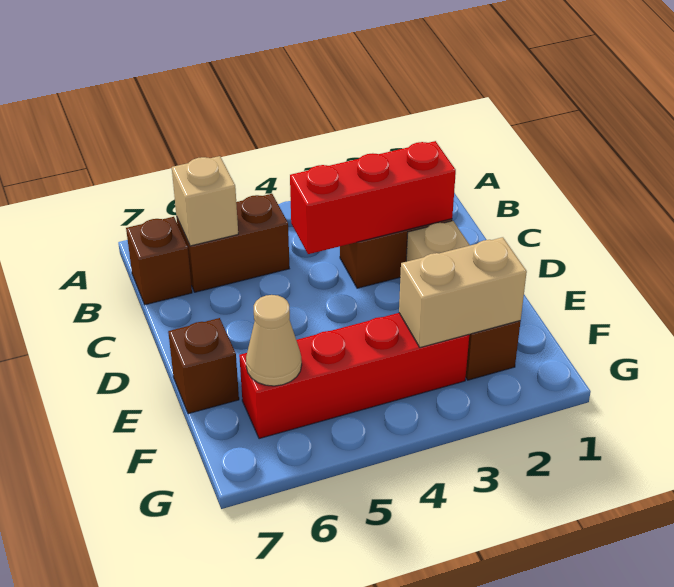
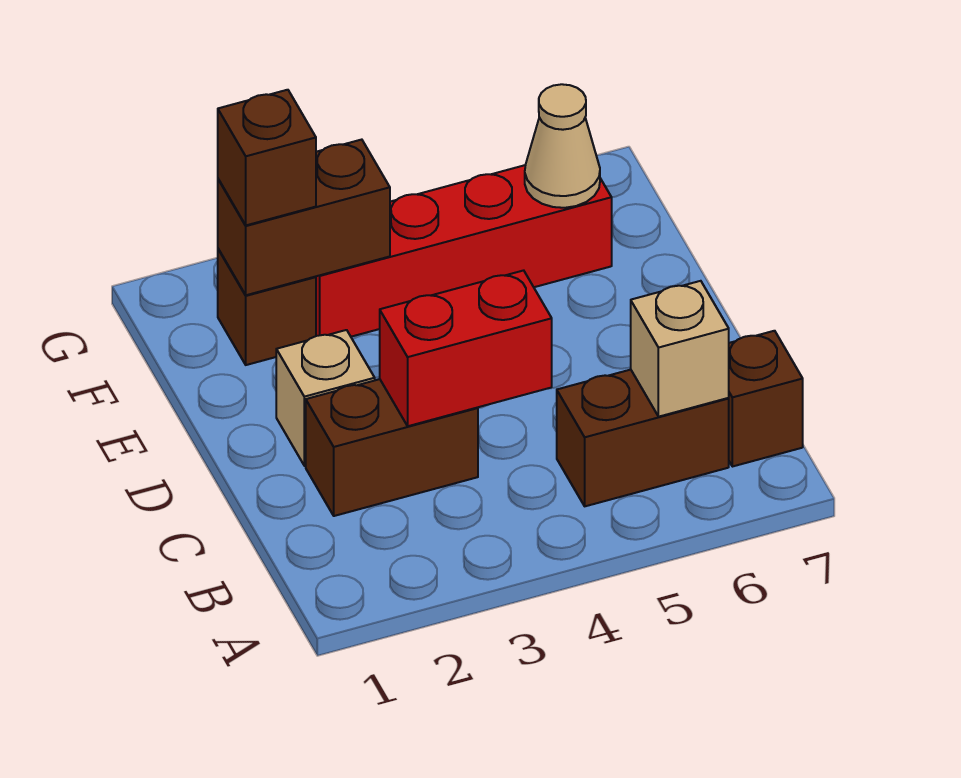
red brick C2:C4 level 2 -> red brick C3:C4 level 2
brown brick E7 level 1 -> brown brick F2 level 3
tan brick F2:F3 level 2 -> brown brick F2:F3 level 2

